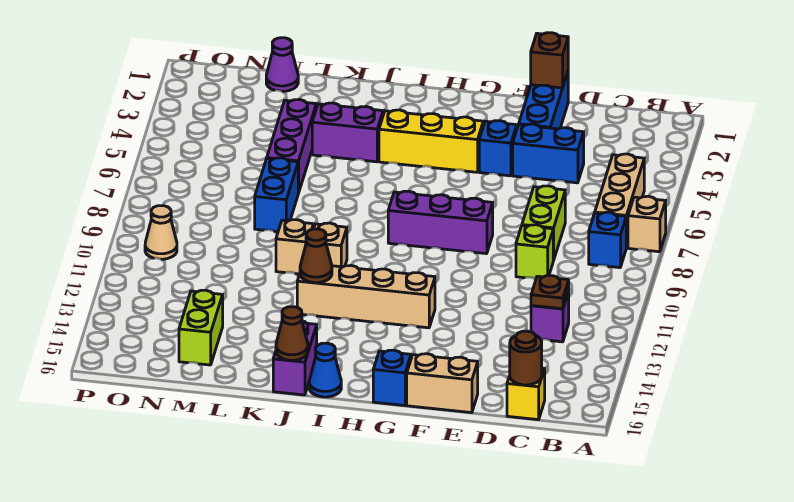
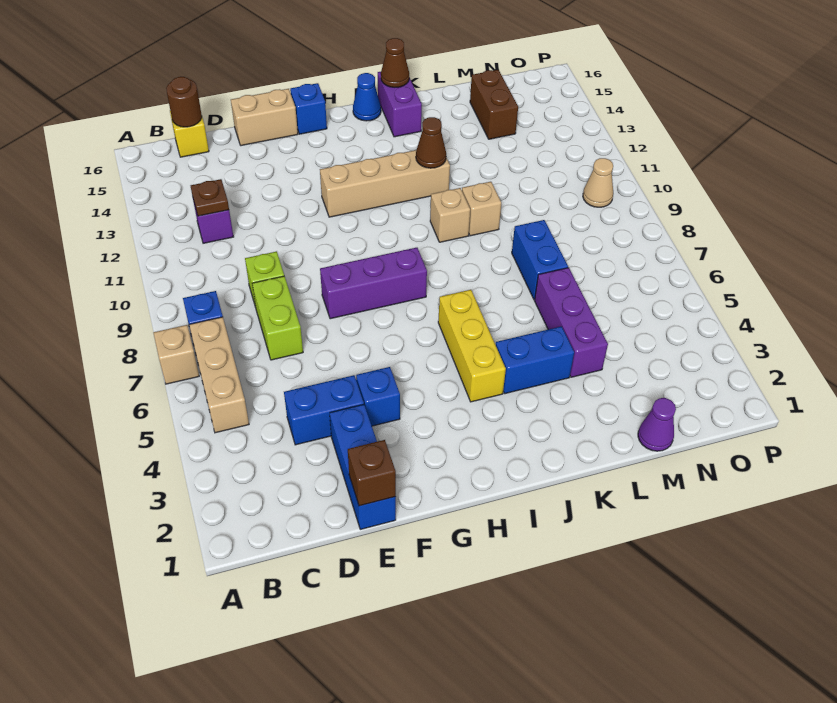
yellow brick G4:I4 level 1 -> yellow brick I4:I6 level 1
purple brick J4:K4 level 1 -> blue brick J4:K4 level 1
lime brick M14:M15 level 1 -> brown brick M14:M15 level 1

